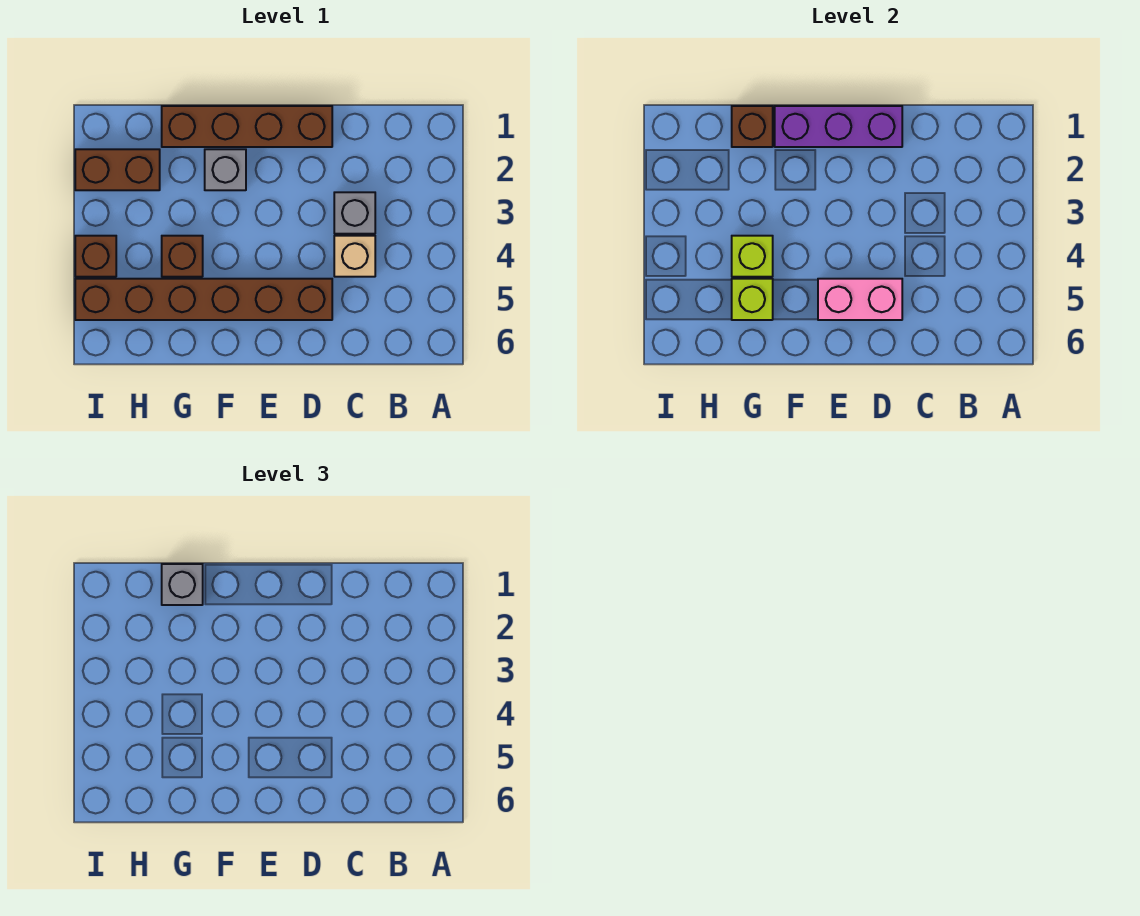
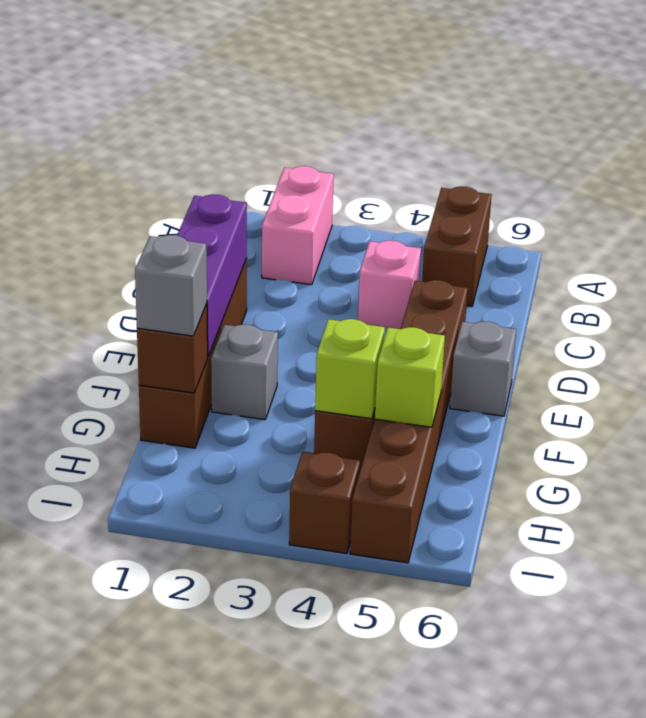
grey brick C3 level 1 -> grey brick E6 level 1
tan brick C4 level 1 -> pink brick C4 level 1
pink brick D5:E5 level 2 -> pink brick A2:B2 level 1
brown brick H2:I2 level 1 -> brown brick A5:B5 level 1

